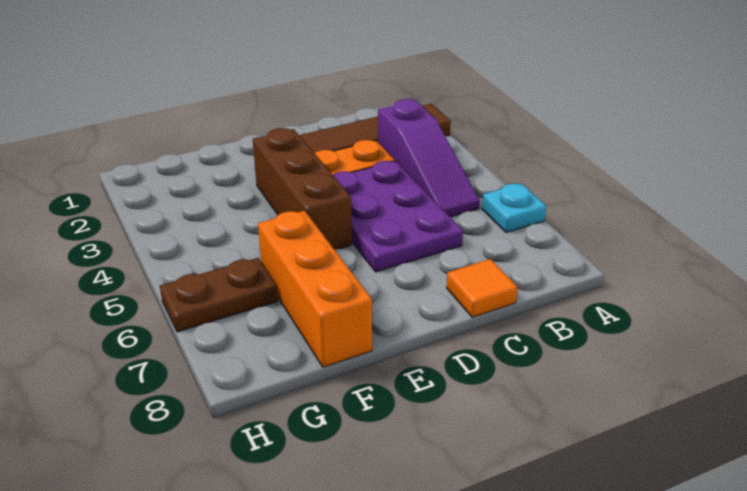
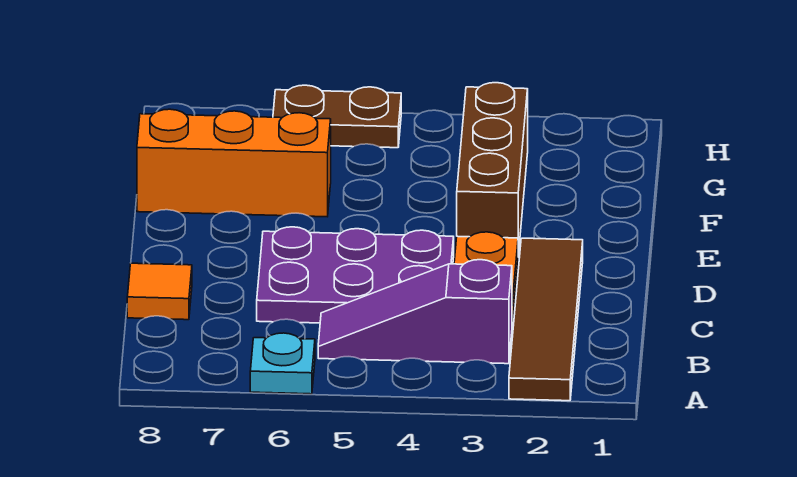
brown brick E3:E5 level 1 -> brown brick E3:G3 level 1
brown plate G6:H6 level 1 -> brown plate H5:H6 level 1

